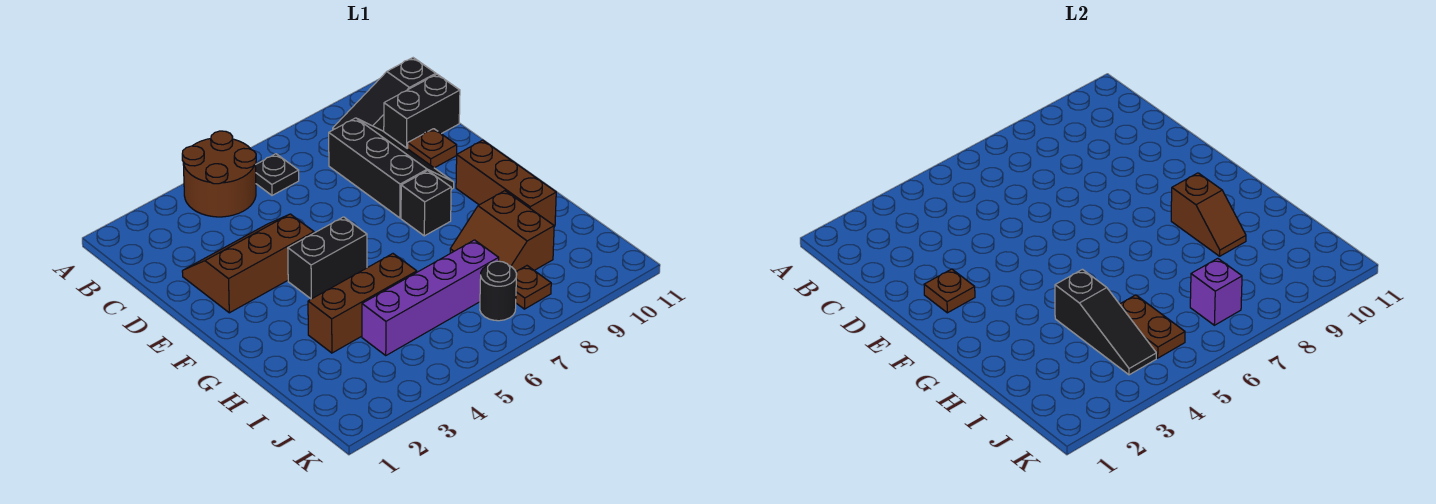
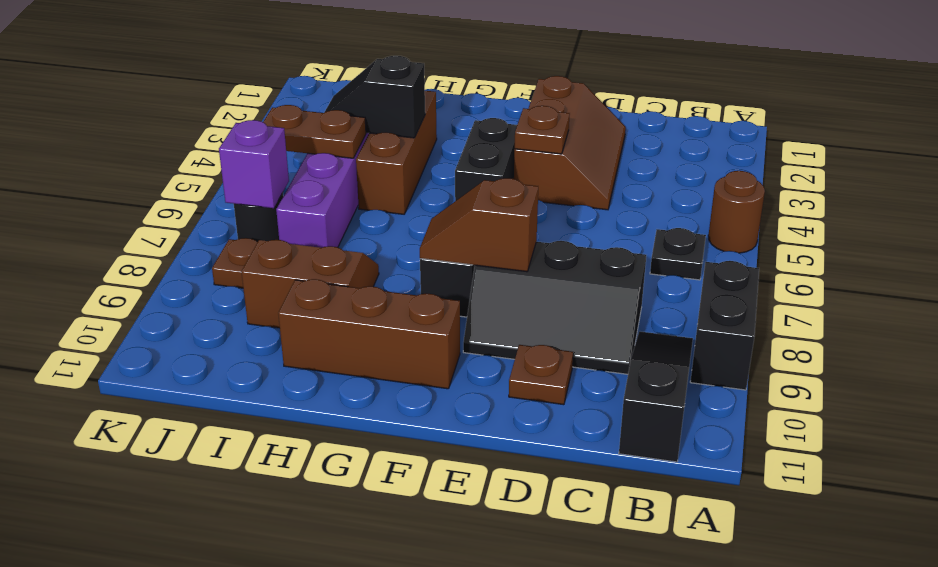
brown round brick A4:B5 level 1 -> brown round brick A5 level 1
black brick C10:C11 level 1 -> black brick A8:A9 level 1
brown plate E2 level 2 -> brown plate E4 level 2
brown slope G9:H9 level 2 top G -> brown slope E8:F8 level 2 top E
black slope H4:J4 level 2 top H -> black slope H4:I4 level 2 top H

